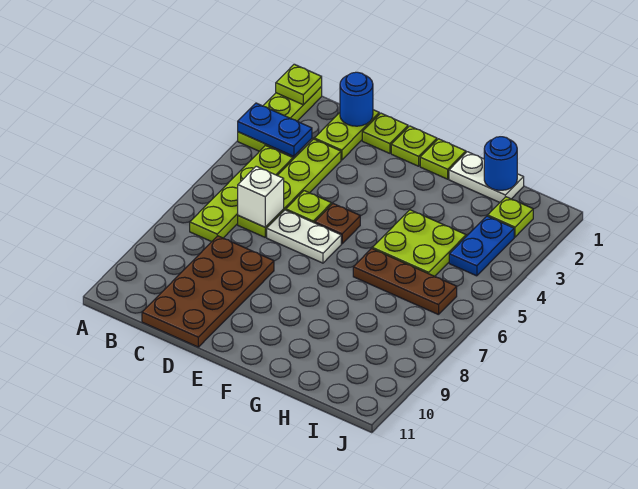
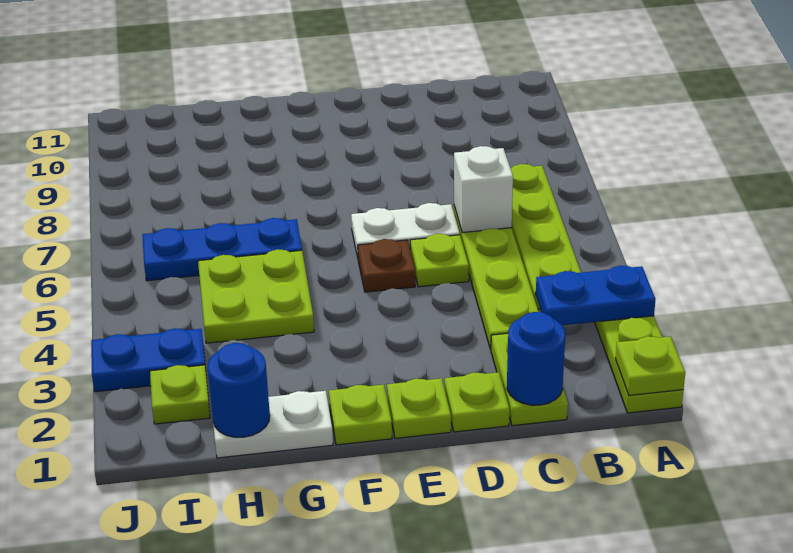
brown plate C8:D11 level 1 -> none
brown plate G6:I6 level 1 -> blue plate G6:I6 level 1
blue plate I3:I4 level 1 -> blue plate I3:J3 level 1

